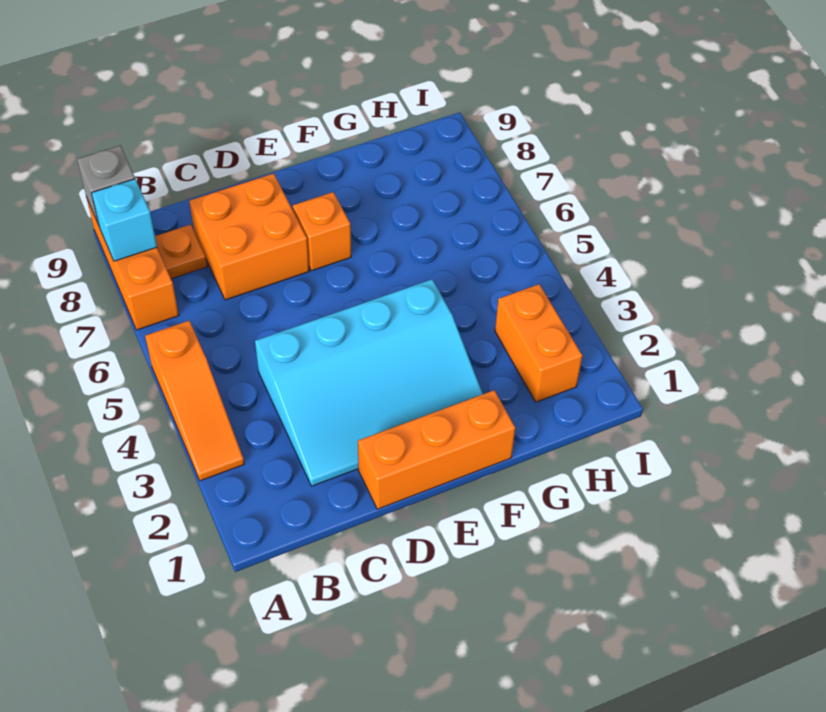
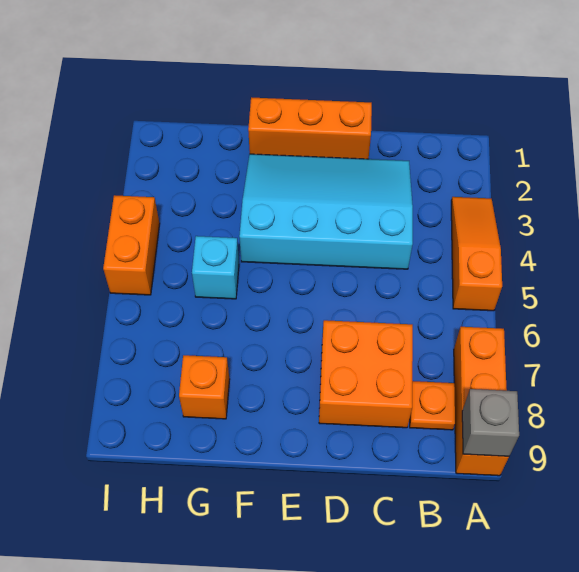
cyan brick A8 level 2 -> cyan brick G5 level 1
orange brick E7 level 1 -> orange brick G8 level 1
orange brick H2:H3 level 1 -> orange brick I4:I5 level 1

